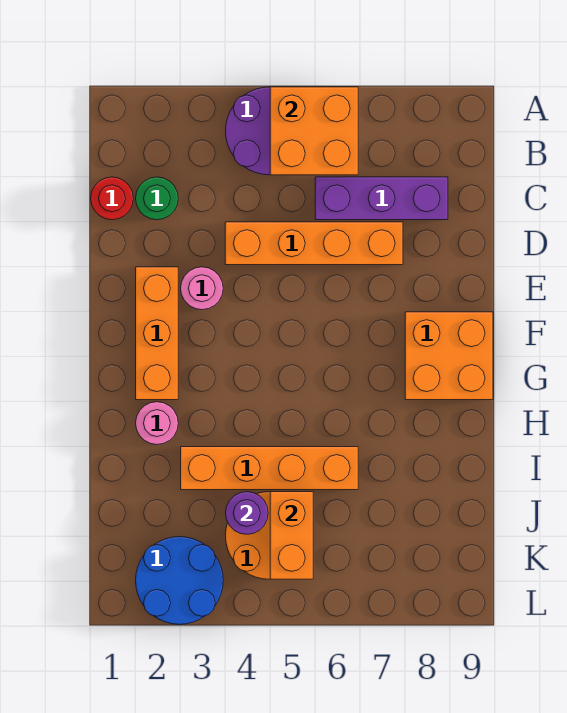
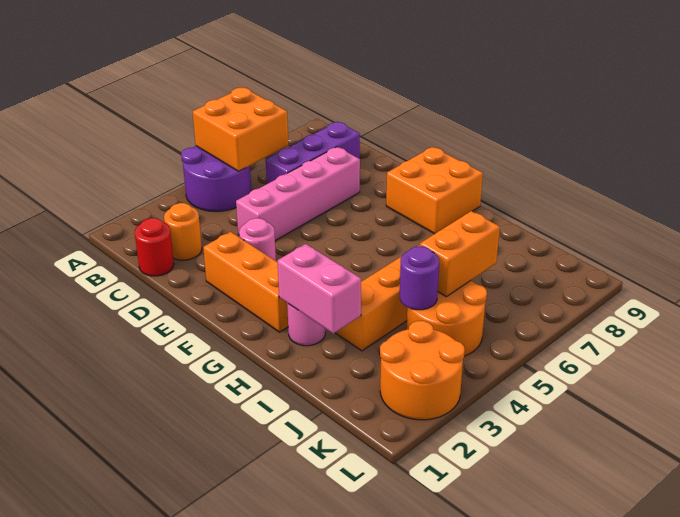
green round brick C2 level 1 -> orange round brick C2 level 1
orange brick D4:D7 level 1 -> pink brick D4:D7 level 1
none -> pink brick H2:I2 level 2
orange brick J5:K5 level 2 -> orange brick J5:J6 level 2
blue round brick K2:L3 level 1 -> orange round brick K2:L3 level 1

